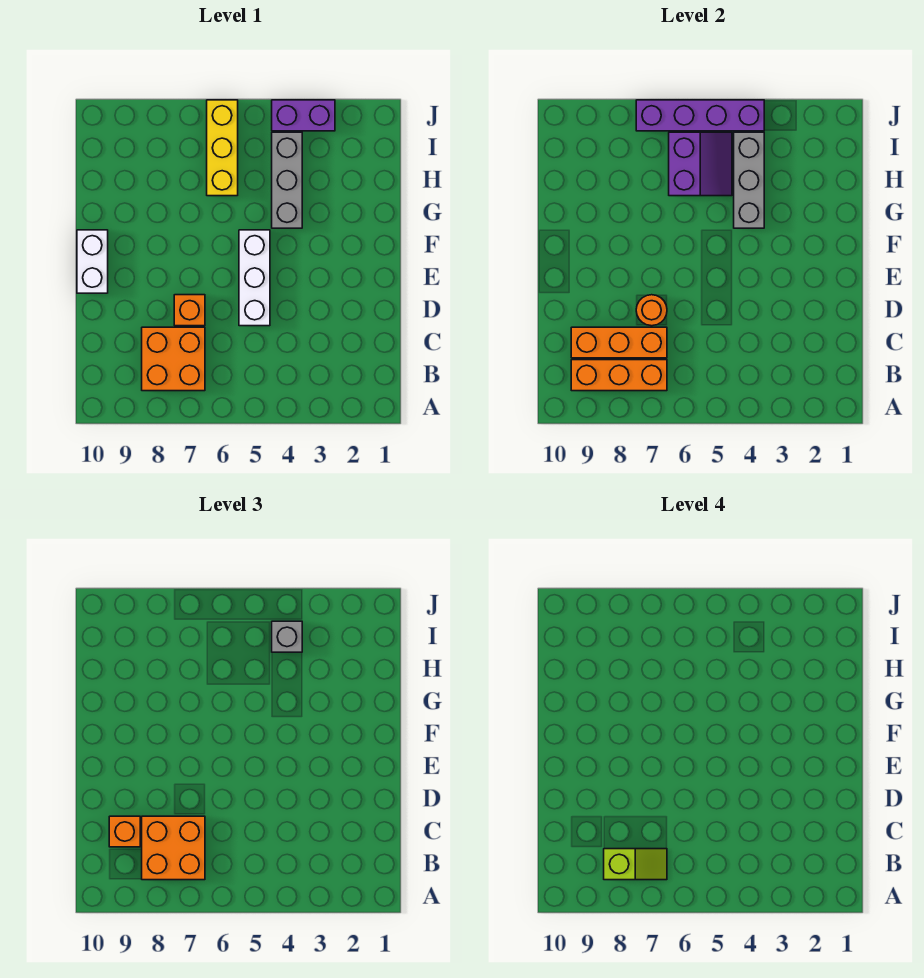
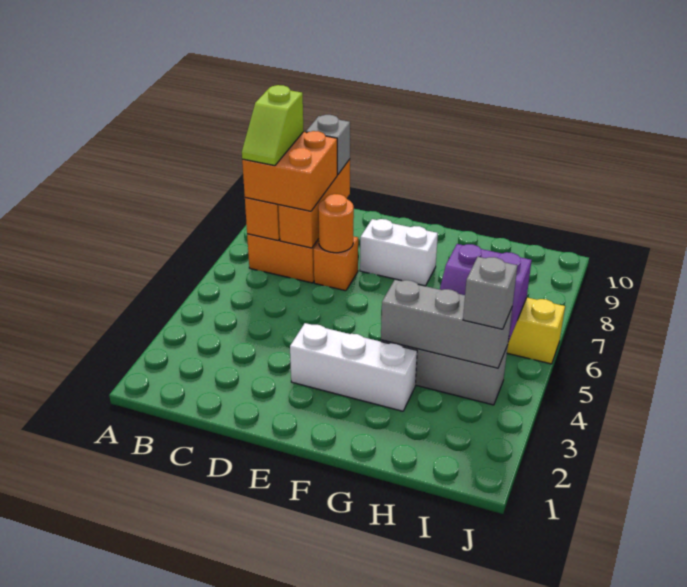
orange brick C9 level 3 -> grey brick C9 level 3
white brick D5:F5 level 1 -> white brick E3:G3 level 1
white brick E10:F10 level 1 -> white brick E8:F8 level 1
purple brick J3:J4 level 1 -> none
purple brick J4:J7 level 2 -> none

